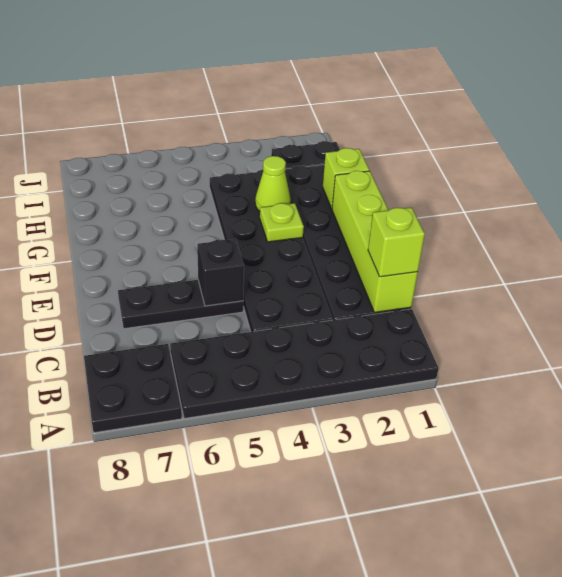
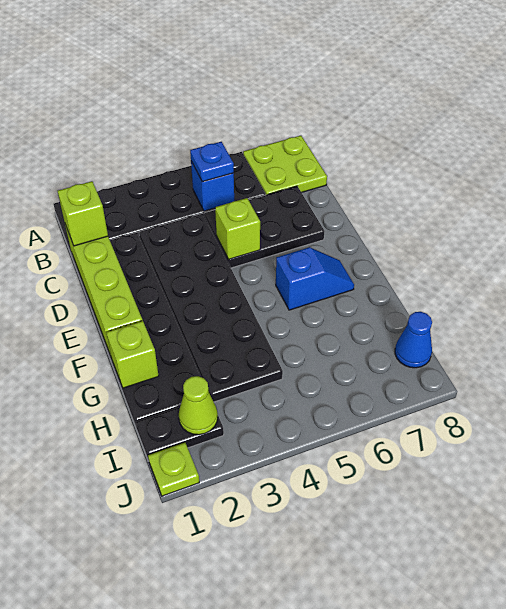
black plate A7:B8 level 1 -> lime plate A7:B8 level 1
none -> blue brick B5 level 2
none -> blue plate B5 level 3
black plate D5:D7 level 1 -> black plate C5:D7 level 1
black brick D5 level 2 -> lime brick D5 level 2
lime plate F3 level 2 -> lime plate J1 level 1
none -> blue slope F6:F7 level 1 top 6
lime cone G3 level 2 -> lime cone I2 level 2
none -> blue cone I8 level 1

